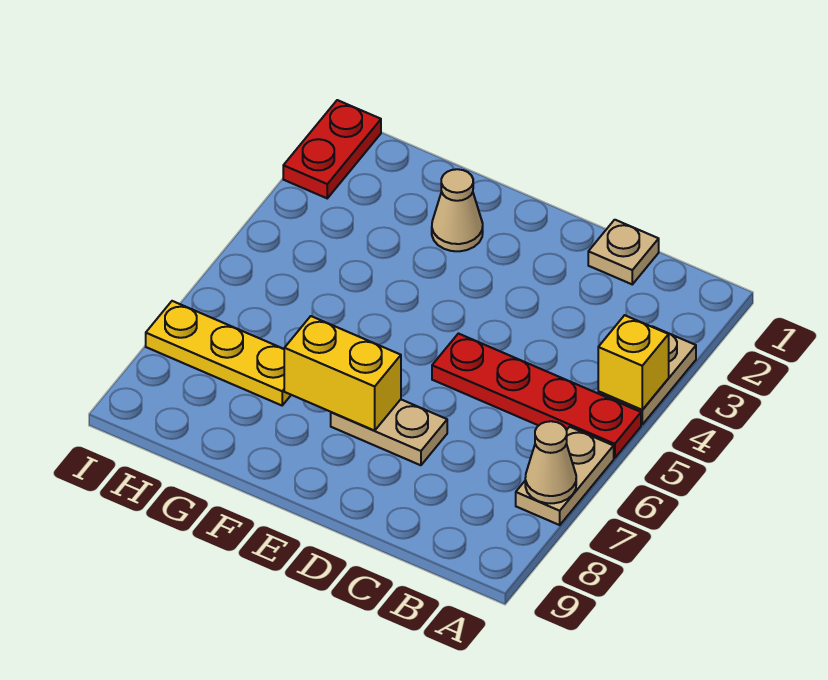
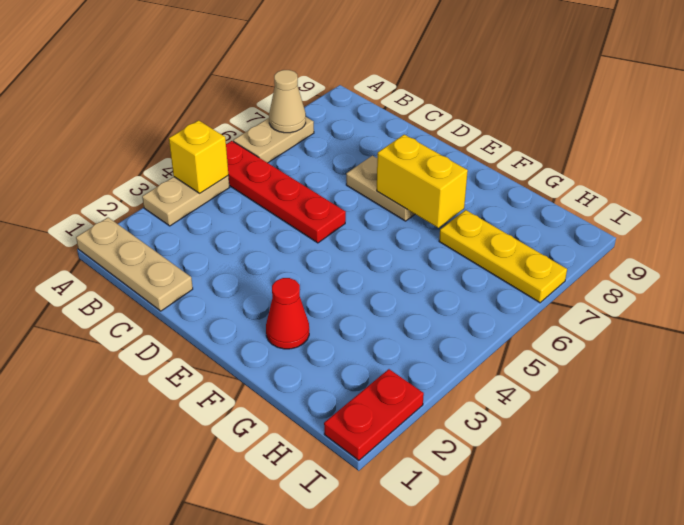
tan plate C1 level 1 -> tan plate A1:C1 level 1
tan cone F2 level 1 -> red cone F2 level 1

